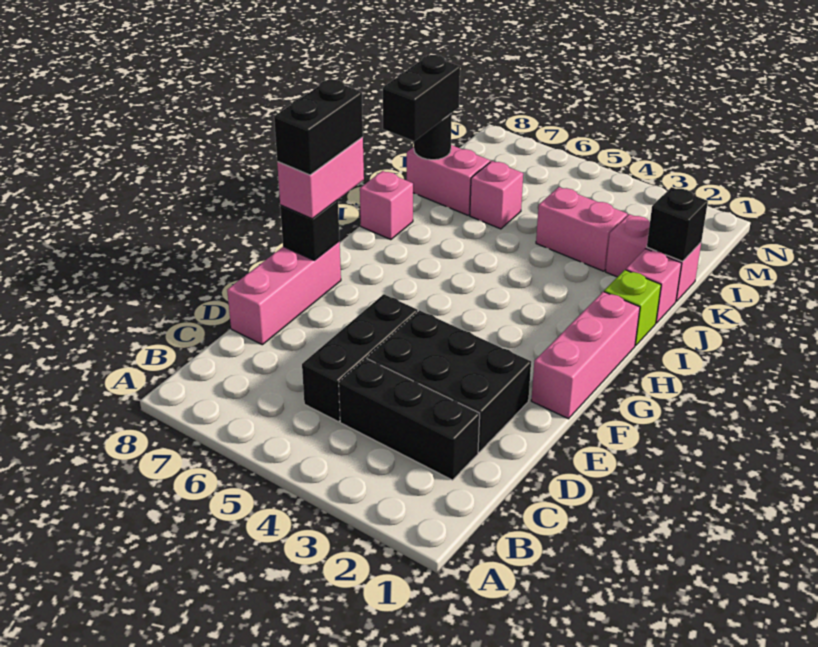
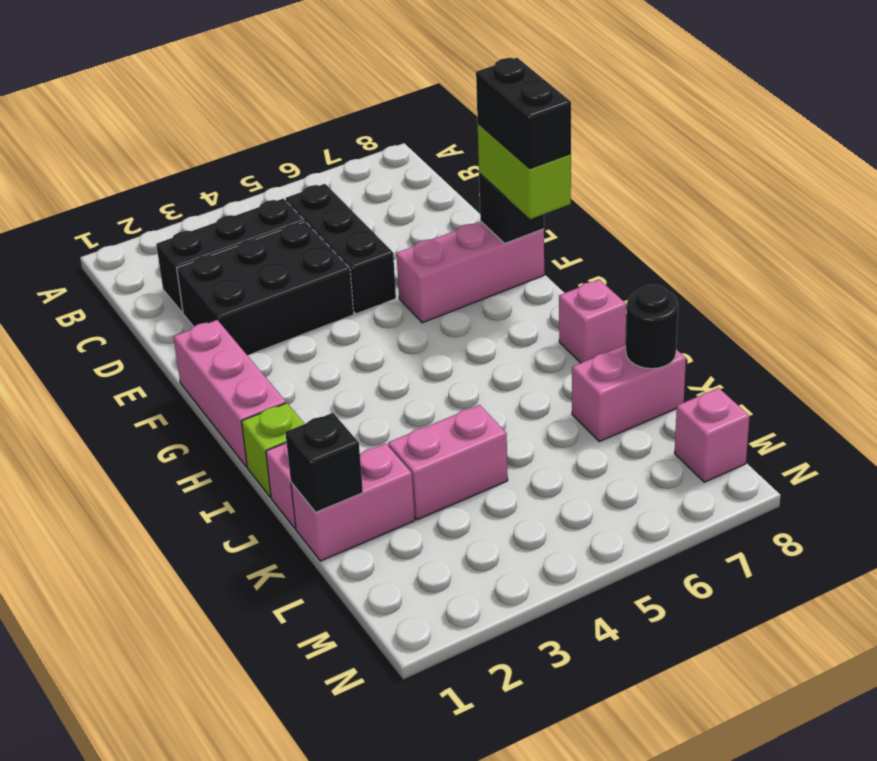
pink brick D8:F8 level 1 -> pink brick F6:F8 level 1
pink brick F8:G8 level 3 -> lime brick F8:G8 level 3
black brick J8:K8 level 3 -> none
pink brick K6 level 1 -> pink brick M8 level 1

